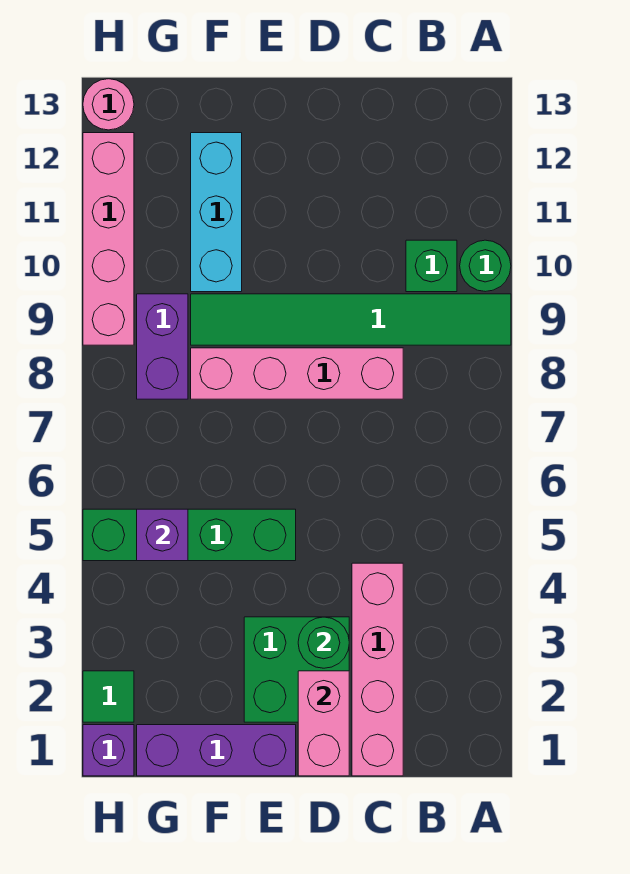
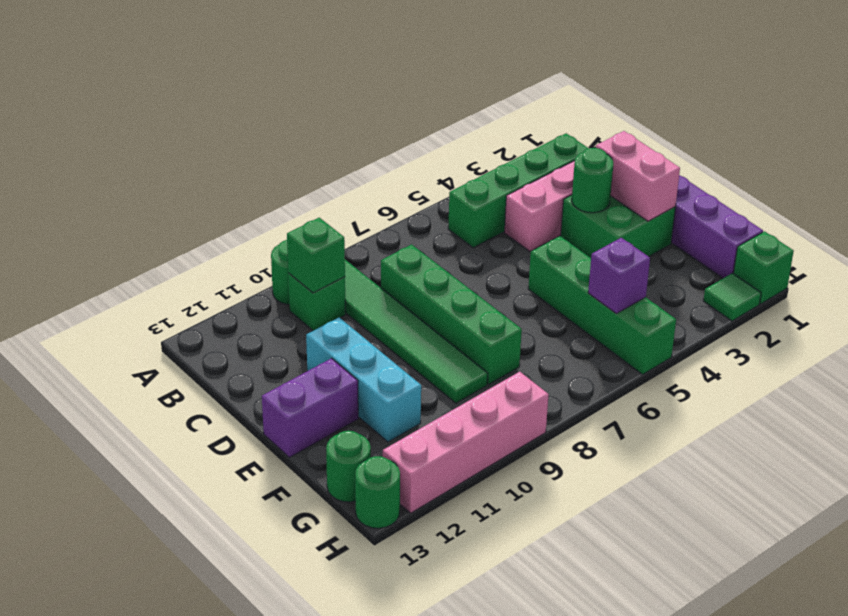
none -> green brick B2:B5 level 1
none -> green brick B10 level 2
pink brick C8:F8 level 1 -> green brick C8:F8 level 1
pink brick D1:D2 level 2 -> pink brick D2:E2 level 2
cyan brick F10:F12 level 1 -> cyan brick D11:F11 level 1
purple brick G8:G9 level 1 -> purple brick E12:E13 level 1
none -> green round brick G13 level 1
purple brick H1 level 1 -> green brick H1 level 1
pink round brick H13 level 1 -> green round brick H13 level 1

